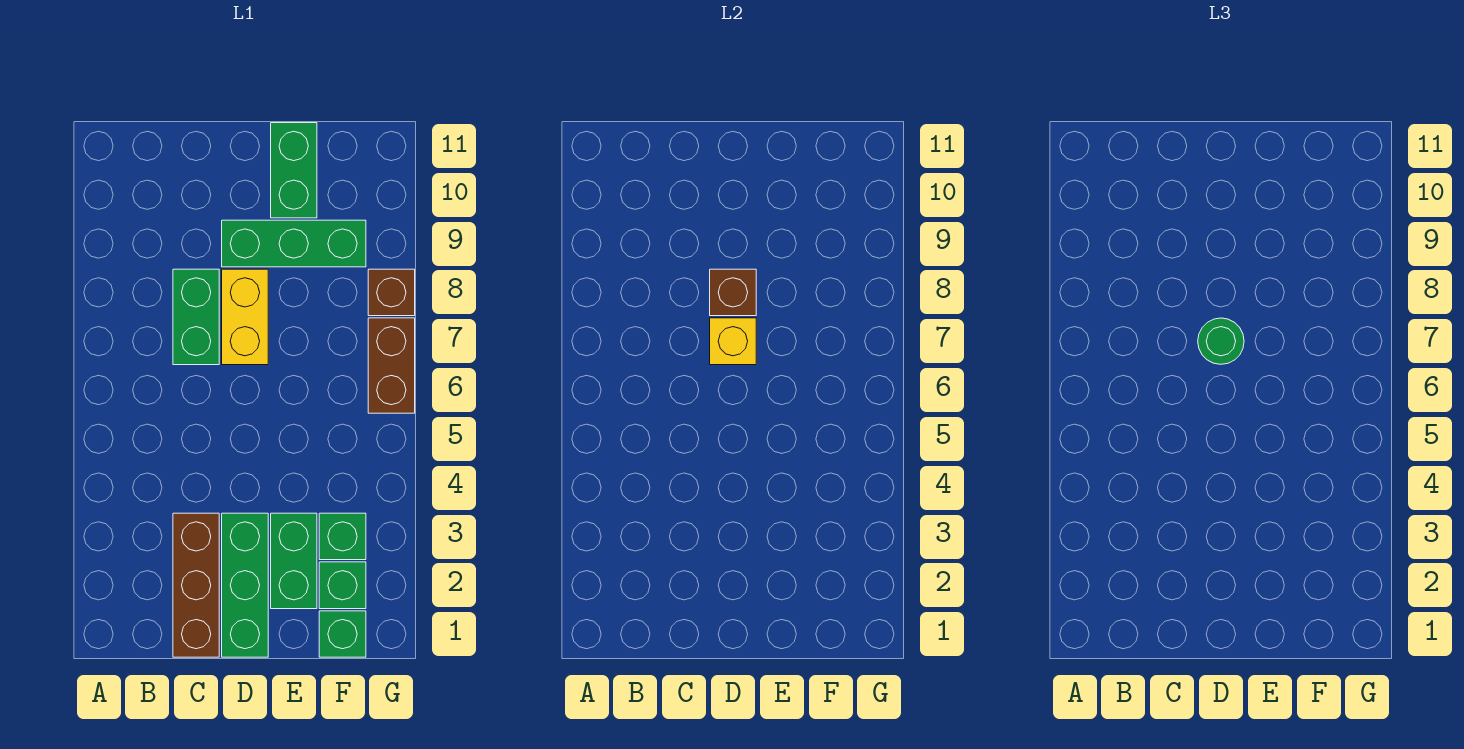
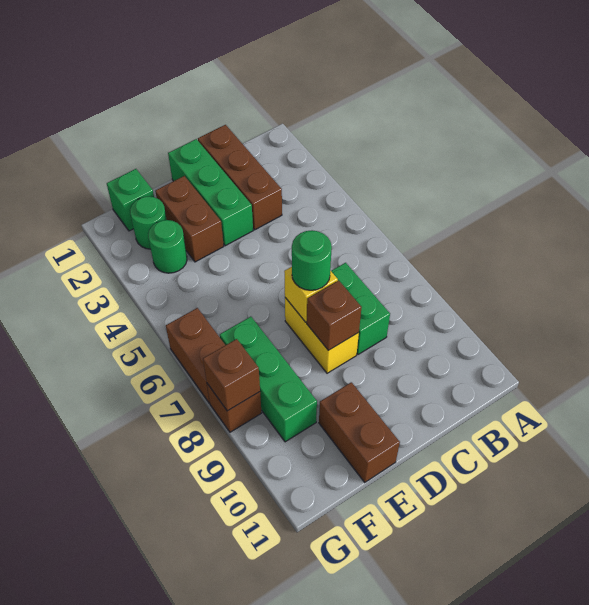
green brick D9:F9 level 1 -> green brick F7:F9 level 1
green brick E2:E3 level 1 -> brown brick E2:E3 level 1
green brick E10:E11 level 1 -> brown brick E10:E11 level 1
green brick F2 level 1 -> green round brick F2 level 1
green brick F3 level 1 -> green round brick F3 level 1
none -> brown brick G8 level 2

